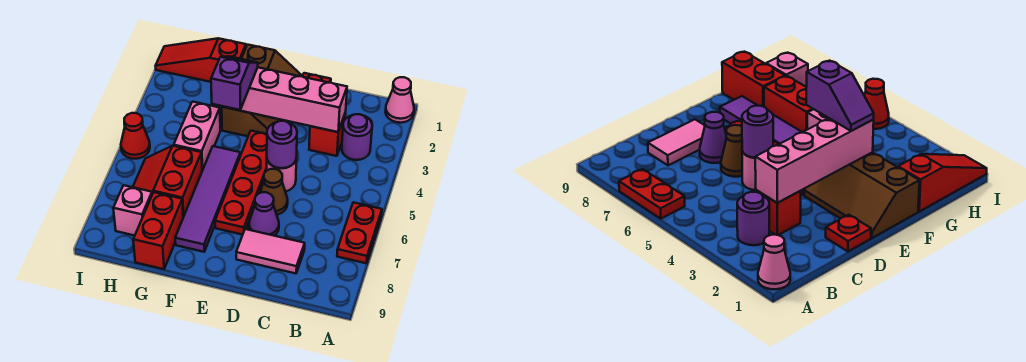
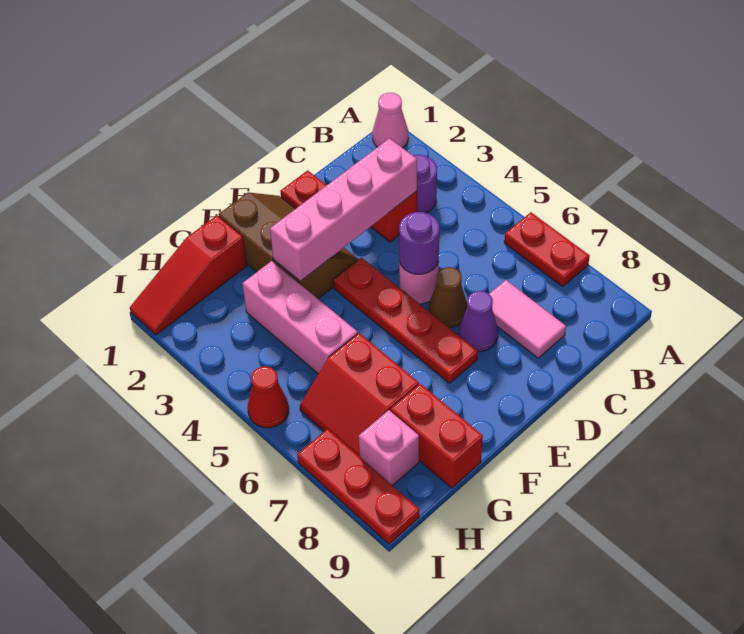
pink tile C8:D8 level 1 -> pink tile C7:C8 level 1
purple slope F3:F4 level 3 top 4 -> none
purple tile F5:F8 level 1 -> none
pink brick G4:G5 level 1 -> pink brick G3:G5 level 1
none -> red plate I7:I9 level 1

